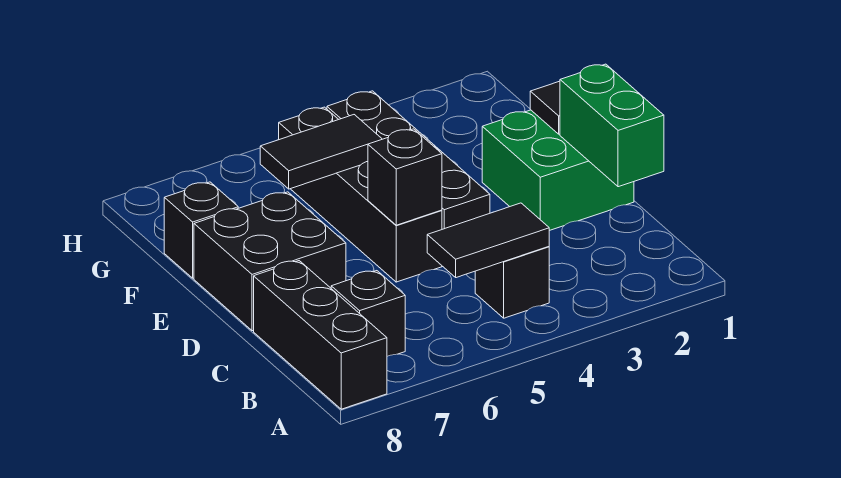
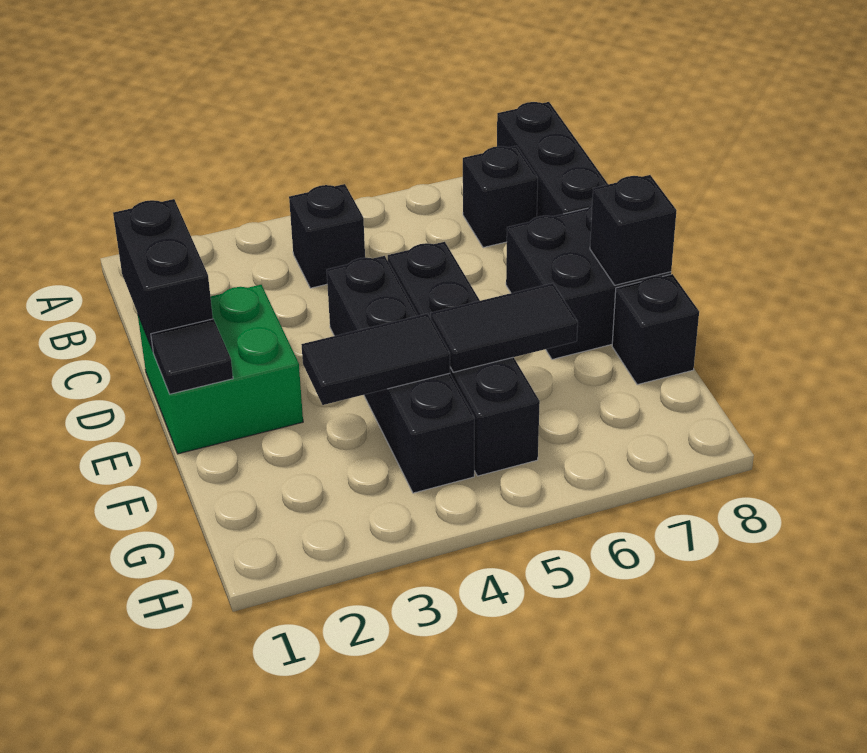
black tile B4:B5 level 2 -> black tile F3:F4 level 2
green brick C1:D1 level 2 -> black brick C1:D1 level 2
black brick D5 level 2 -> black brick E8 level 2

